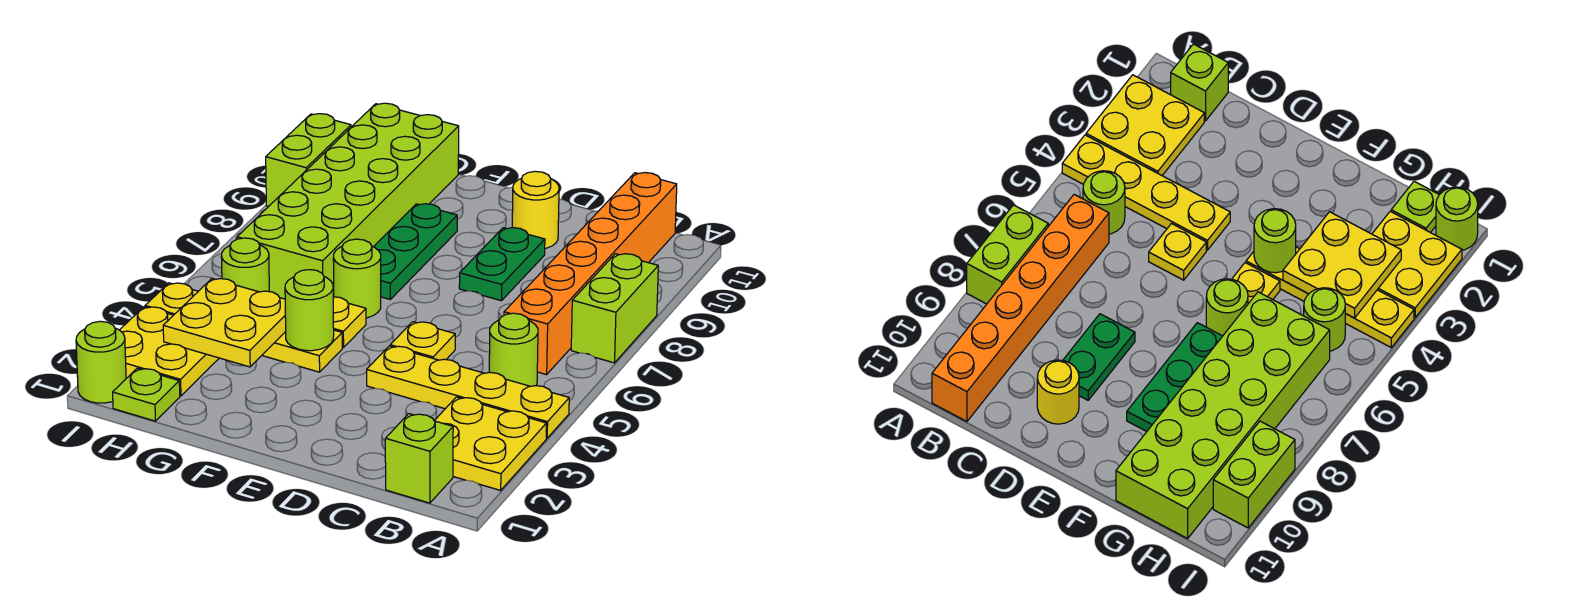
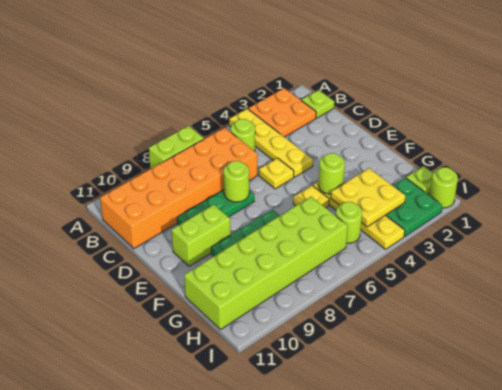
yellow plate A2:B3 level 1 -> orange plate A2:B3 level 1
lime brick B1 level 1 -> lime plate B1 level 1
orange brick B6:B11 level 1 -> orange brick B6:C11 level 1
green plate D8:D9 level 1 -> green plate D7:D9 level 1
yellow round brick D10 level 1 -> none
lime round brick F6 level 1 -> lime round brick D7 level 2
yellow plate H2:I3 level 1 -> green plate H2:I3 level 1
lime brick I9:I10 level 1 -> lime brick E9:E10 level 1

